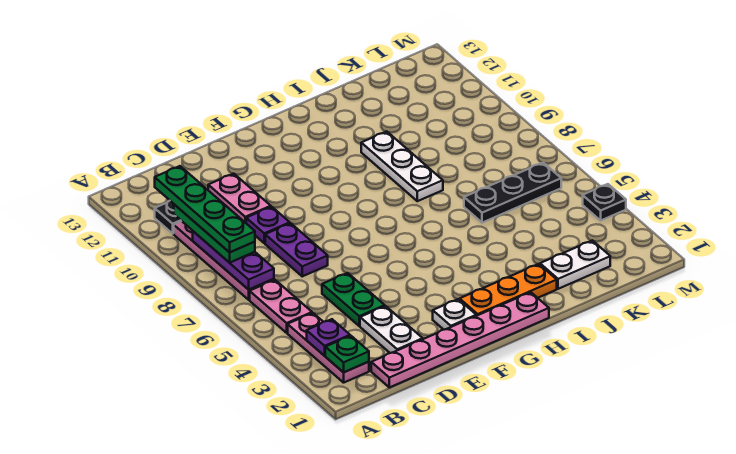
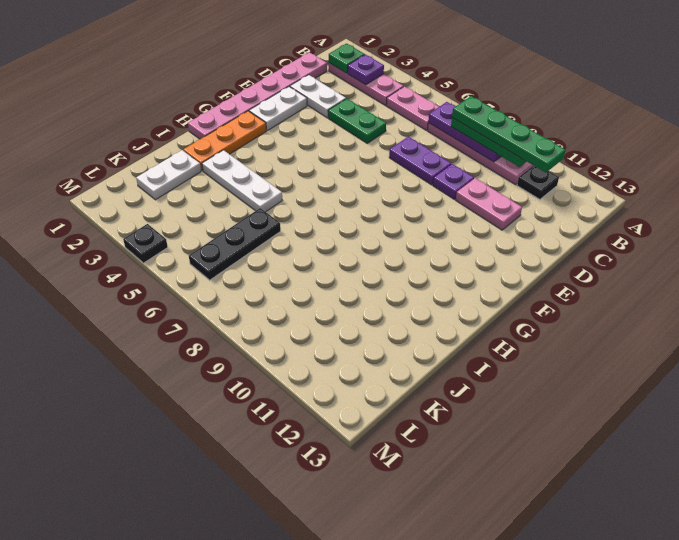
white plate F2 level 1 -> white plate E2:F2 level 1
white plate I8:I10 level 1 -> white plate I3:I5 level 1

